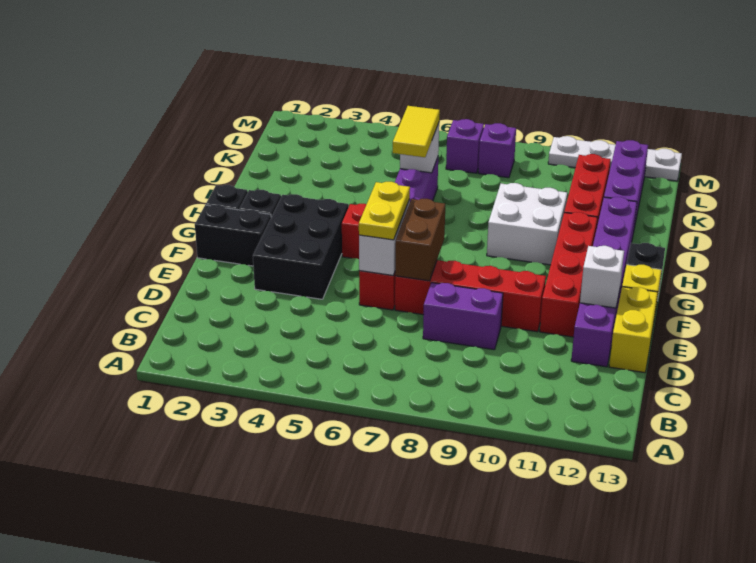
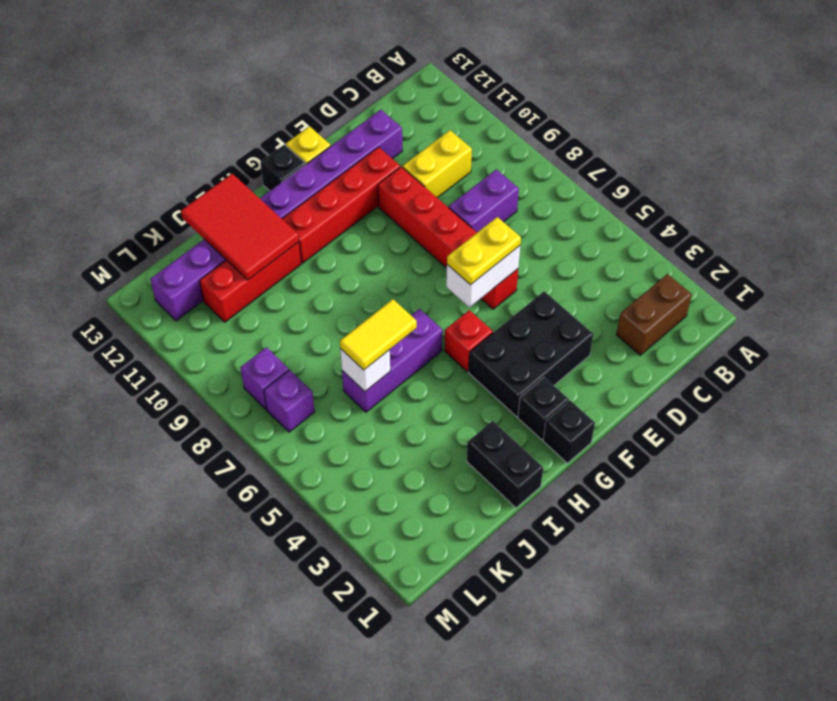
purple brick D8:D9 level 1 -> purple brick C8:D8 level 1
yellow brick D13:E13 level 1 -> yellow brick C10:D10 level 1
brown brick E7:F7 level 2 -> brown brick B2:C2 level 1
white brick E12 level 2 -> none
black brick F1:F2 level 1 -> black brick I1:I2 level 1
white brick H9:I10 level 1 -> none
none -> red tile I11:J13 level 2
white plate M10:M13 level 1 -> none

